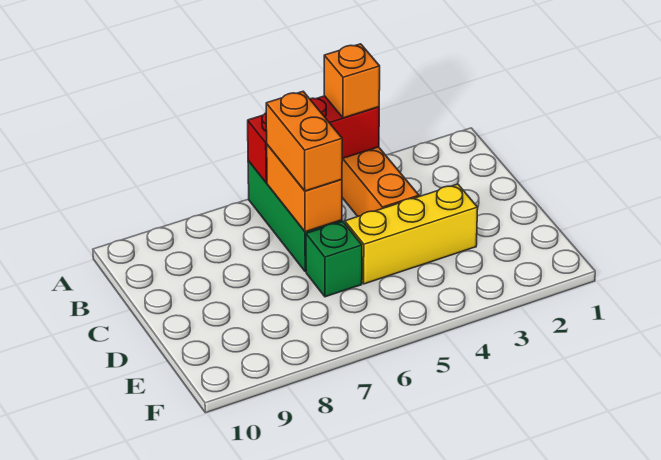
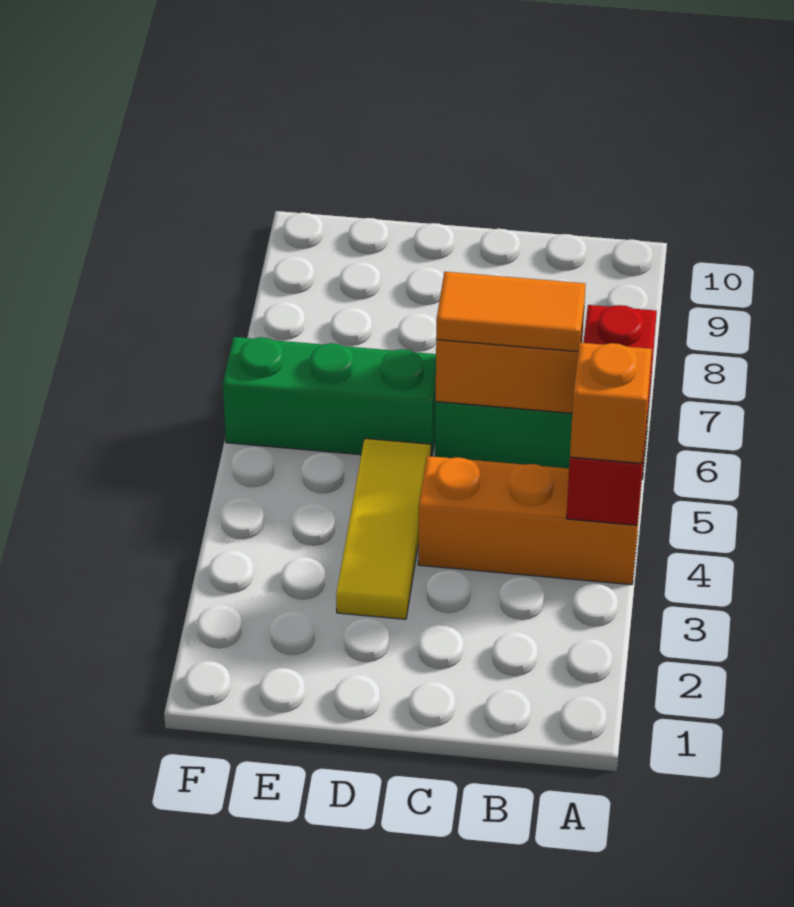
orange brick B6:C6 level 3 -> orange tile B6:C6 level 3
yellow brick D3:D5 level 1 -> yellow tile D3:D5 level 1
green brick D6 level 1 -> green brick D6:F6 level 1

